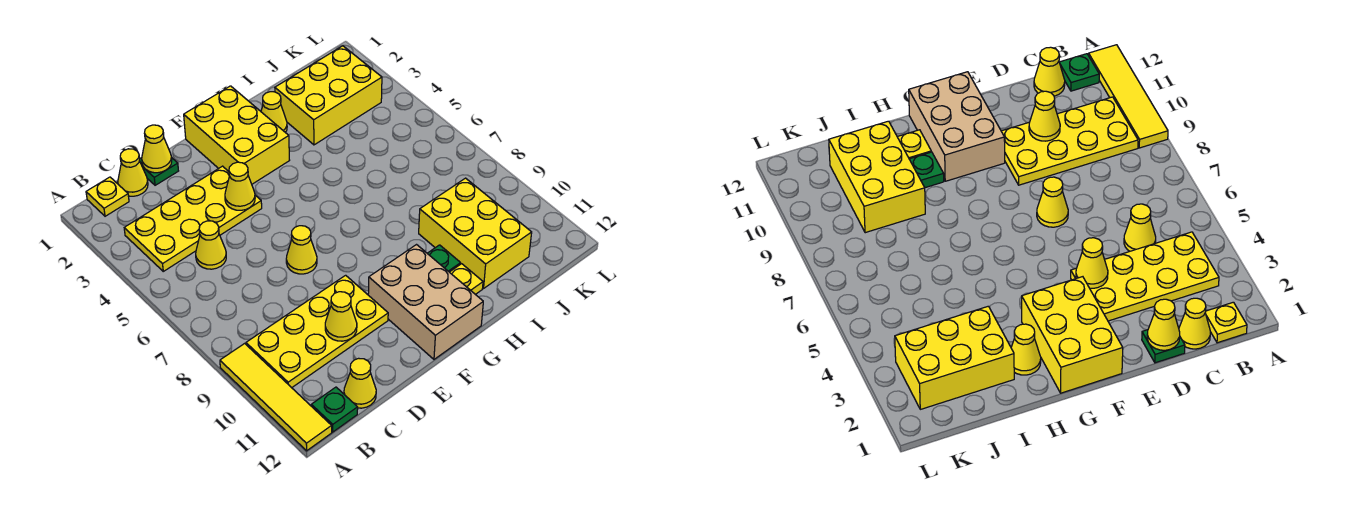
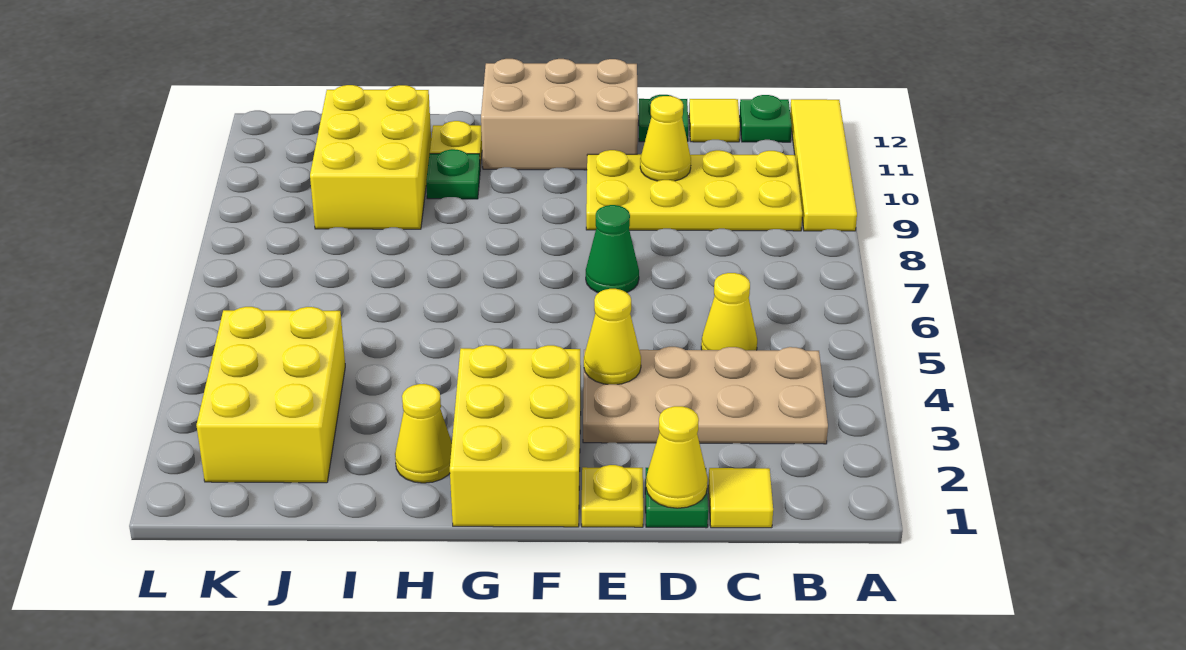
yellow plate B1 level 1 -> yellow plate E1 level 1
yellow plate B3:E4 level 1 -> tan plate B3:E4 level 1
yellow cone C1 level 1 -> yellow tile C1 level 1
yellow cone C12 level 1 -> yellow tile C12 level 1
none -> green plate D12 level 1
yellow cone E7 level 1 -> green cone E7 level 1
tan brick F10:G12 level 1 -> tan brick E11:G12 level 1
yellow brick I2:K3 level 1 -> yellow brick J2:K4 level 1

